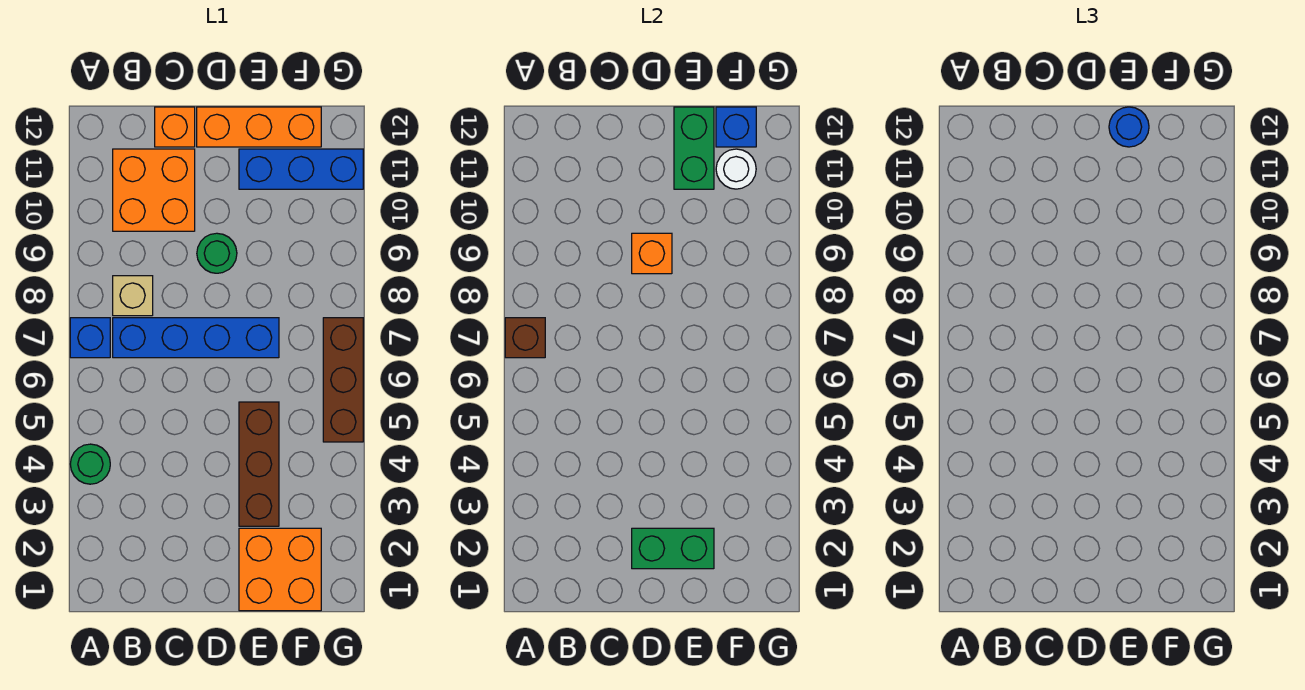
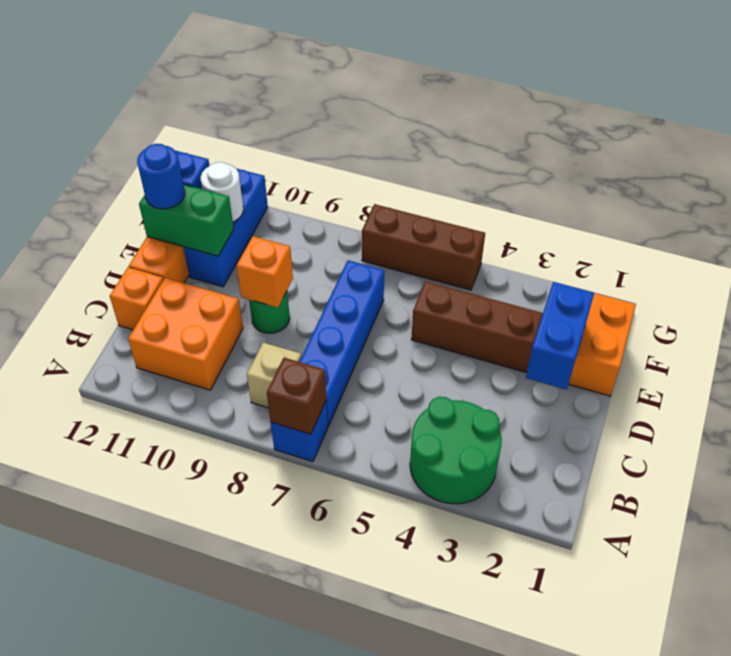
green round brick A4 level 1 -> green round brick A3:B4 level 1
green brick D2:E2 level 2 -> blue brick D2:E2 level 2

